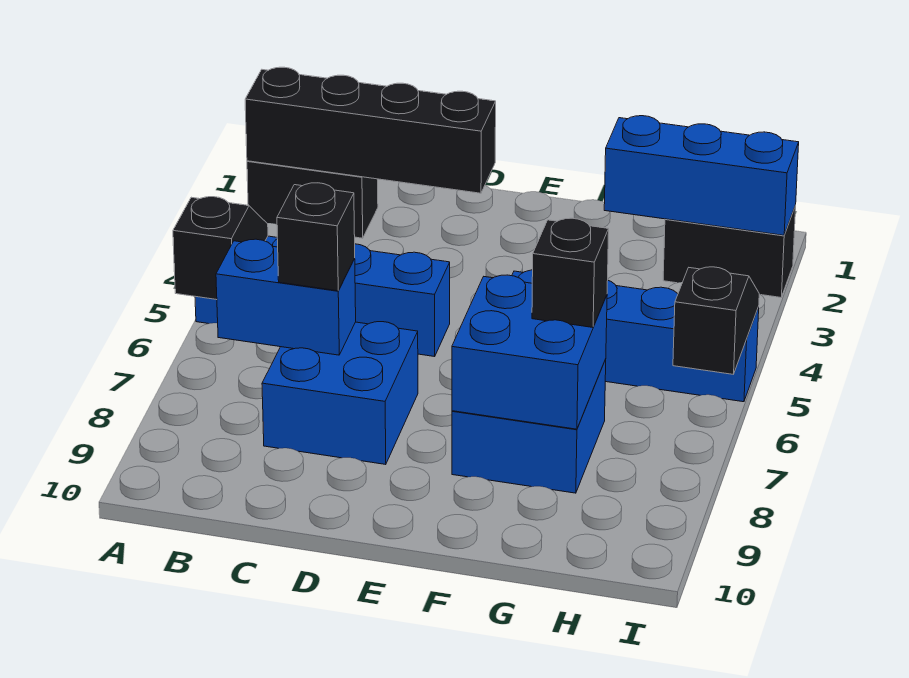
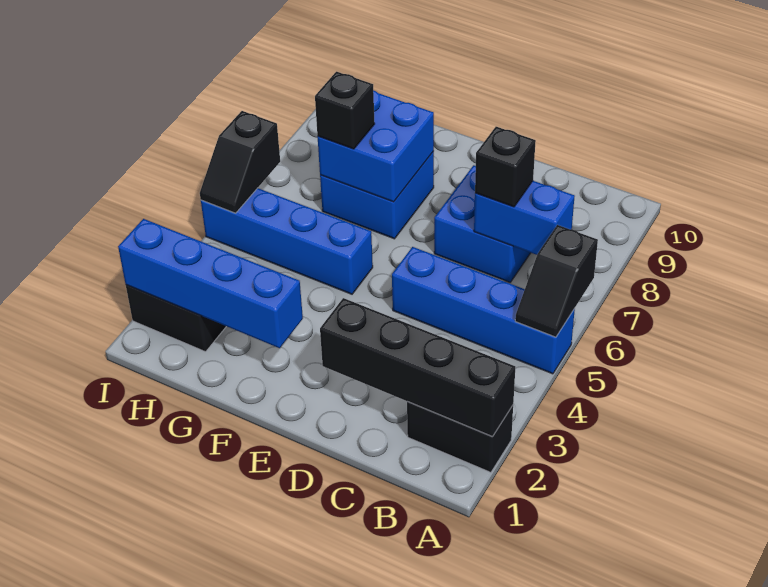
blue brick G2:I2 level 2 -> blue brick F2:I2 level 2

